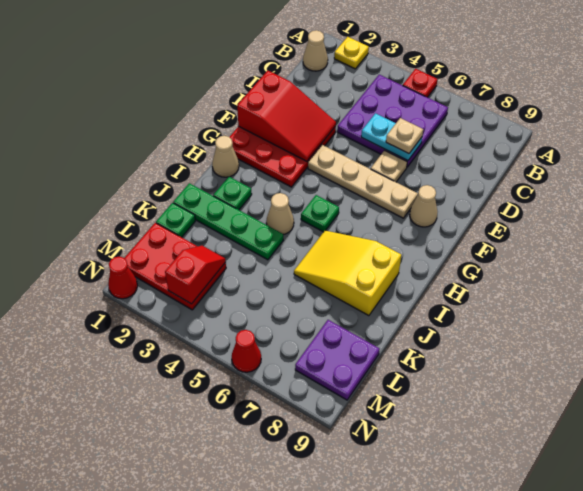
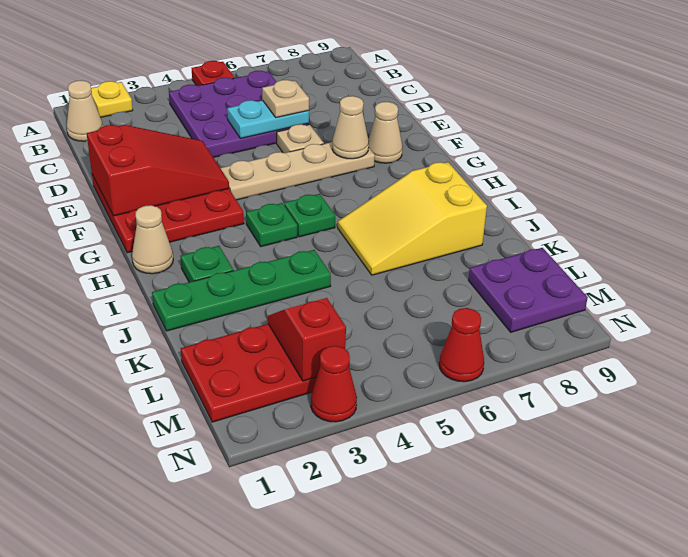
tan cone I4 level 1 -> tan cone F7 level 2
green plate K1 level 1 -> green plate H4 level 1
red cone N1 level 1 -> red cone N3 level 1

